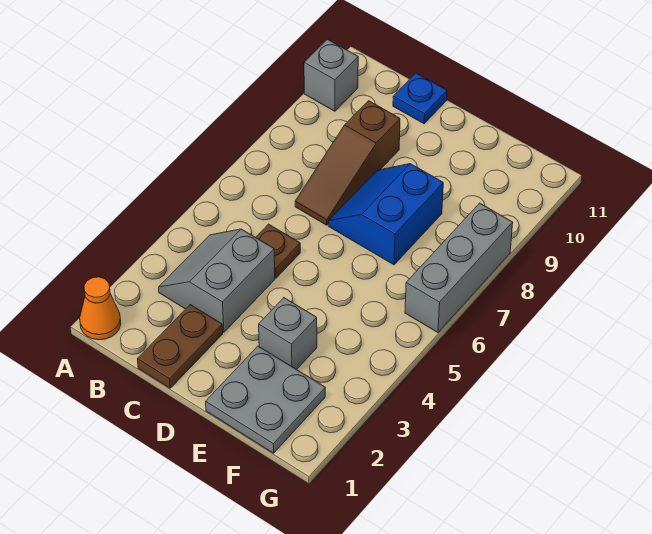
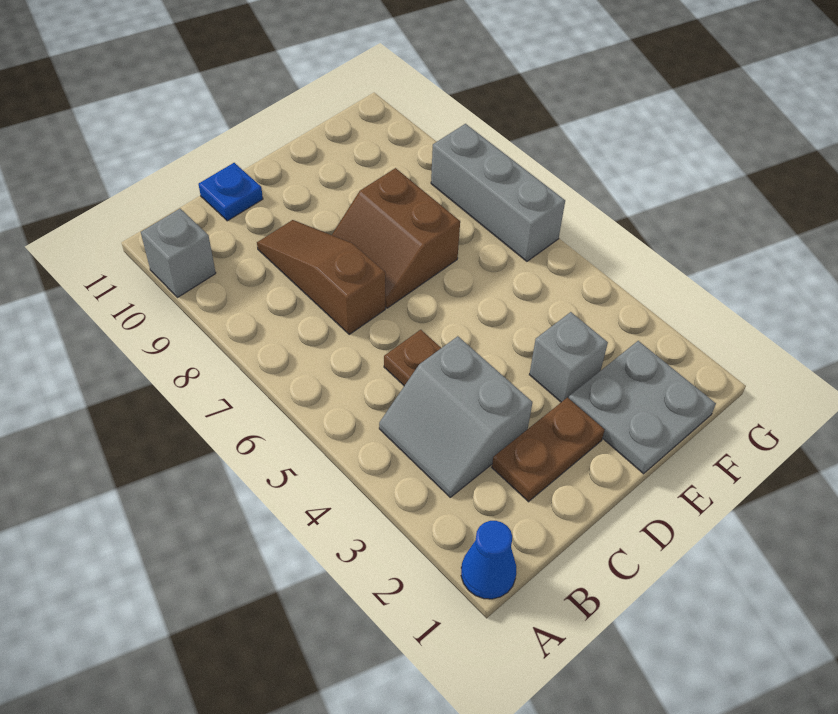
orange cone A1 level 1 -> blue cone A1 level 1
brown plate C1:C2 level 1 -> brown plate C2:D2 level 1
brown slope C7:C9 level 1 top 9 -> brown slope C7:C9 level 1 top 7
blue slope D7:E8 level 1 top E -> brown slope D7:E8 level 1 top E

